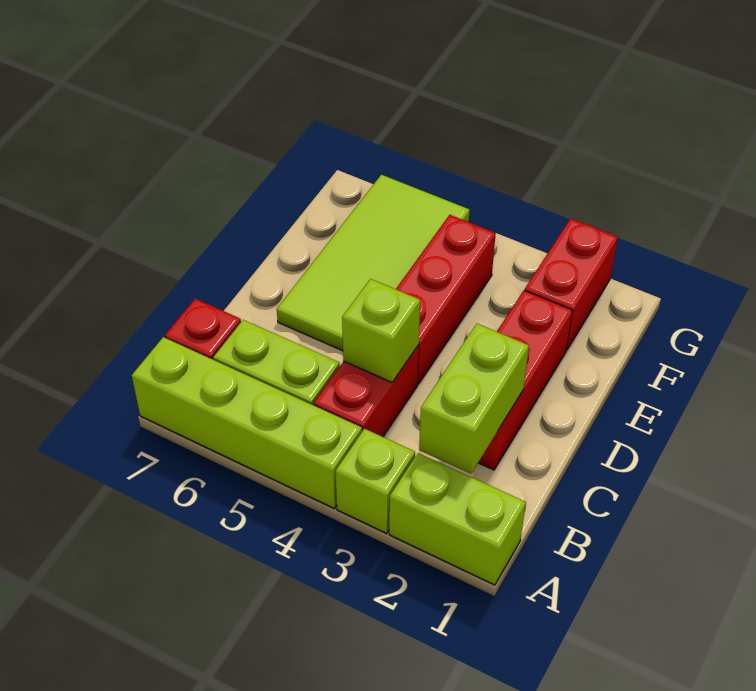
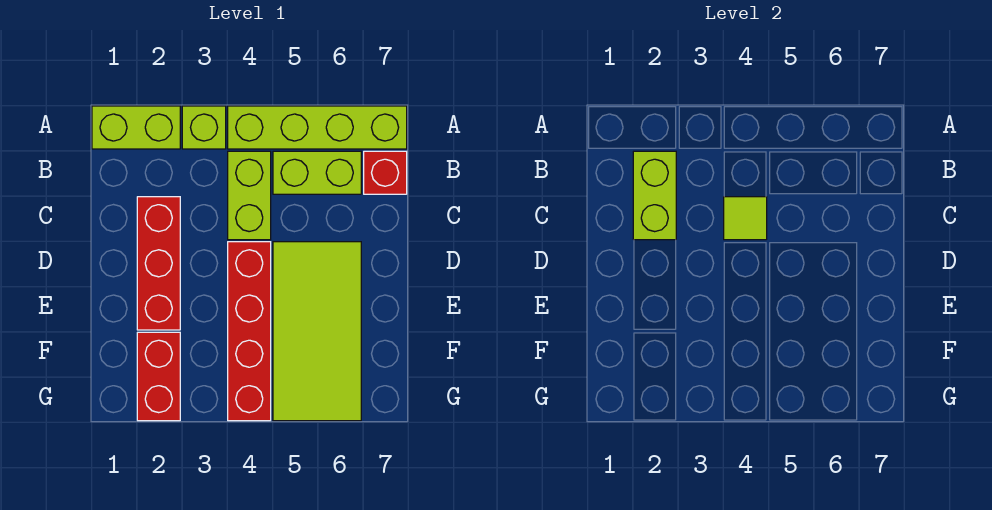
red brick B4:C4 level 1 -> lime brick B4:C4 level 1
lime brick C4 level 2 -> lime tile C4 level 2
red brick D4:F4 level 1 -> red brick D4:G4 level 1

